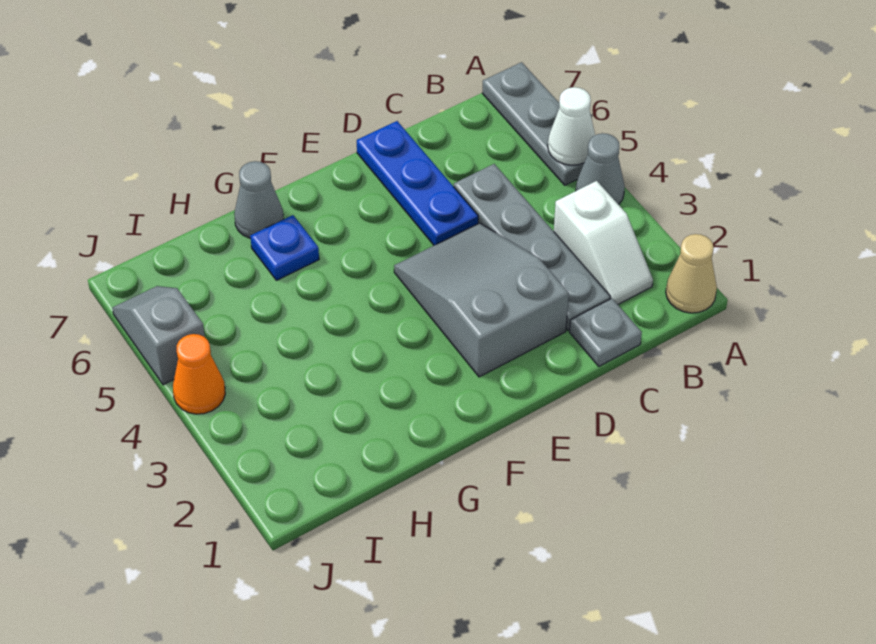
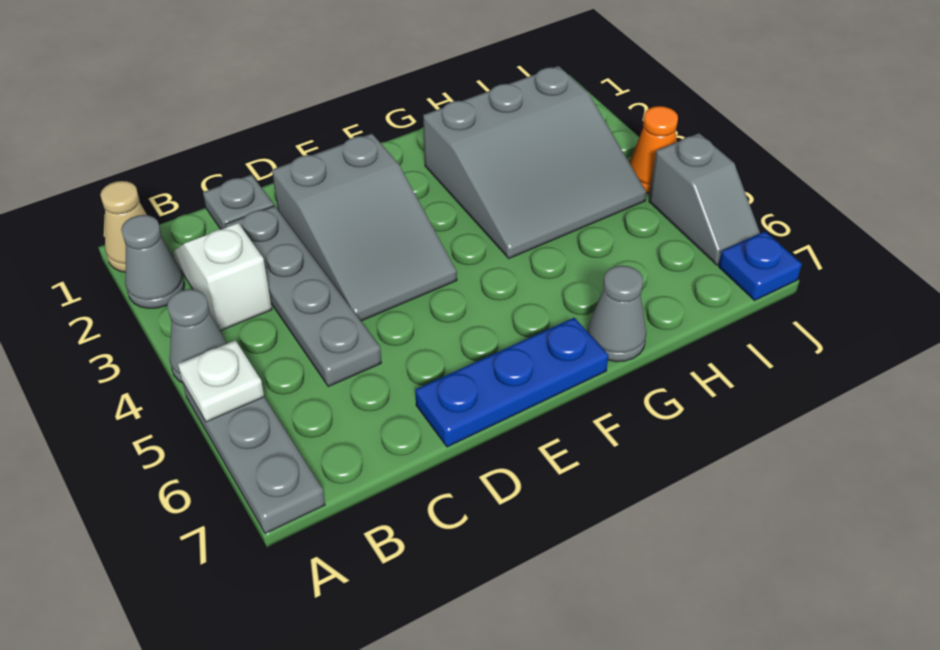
none -> grey cone A2 level 1
white cone A5 level 2 -> white plate A5 level 2
blue plate D5:D7 level 1 -> blue plate D7:F7 level 1
none -> grey slope G2:I4 level 1 top 2
blue plate G6 level 1 -> blue plate J7 level 1

